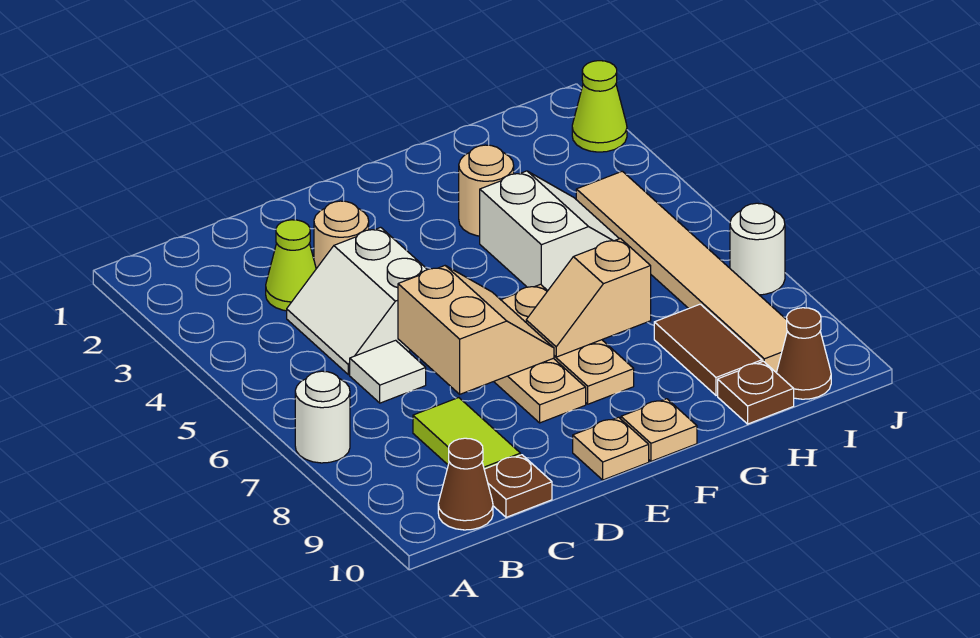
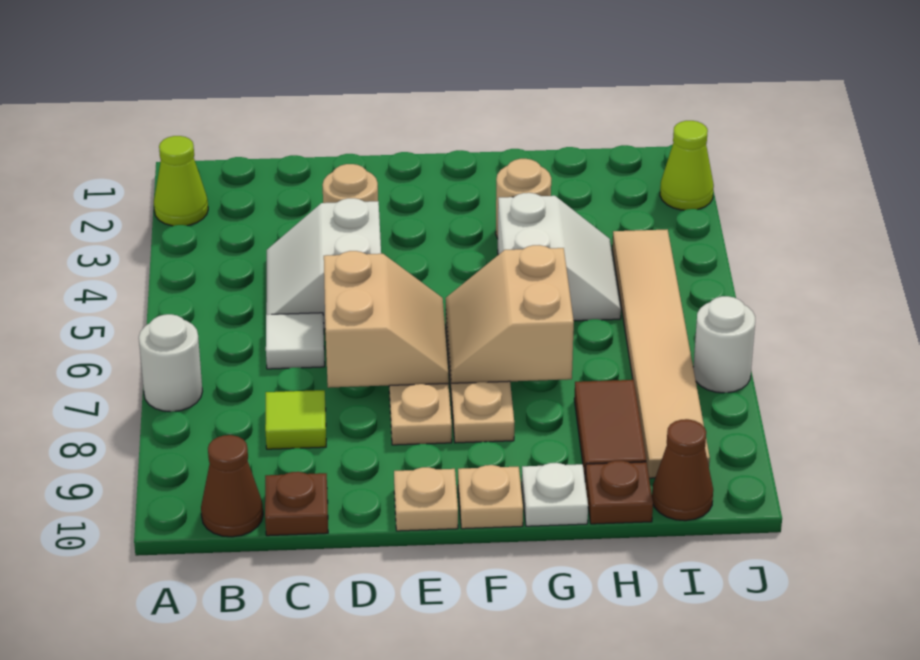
lime cone C3 level 1 -> lime cone A2 level 1
lime tile C8:C9 level 1 -> lime tile C8 level 1
tan slope F7:G7 level 2 top G -> tan slope F6:G7 level 2 top G
none -> white plate G10 level 1

